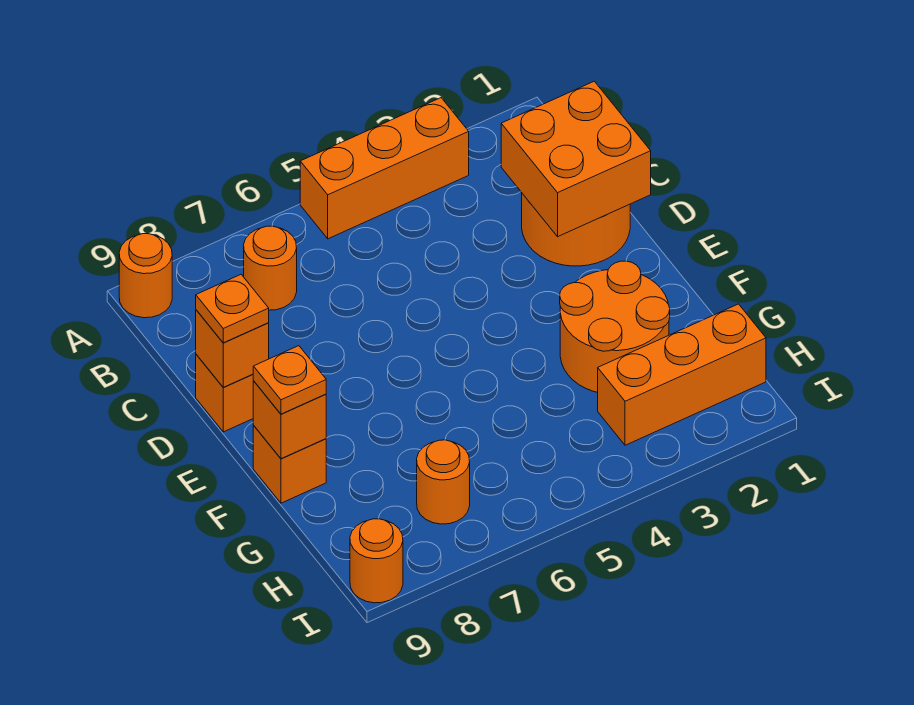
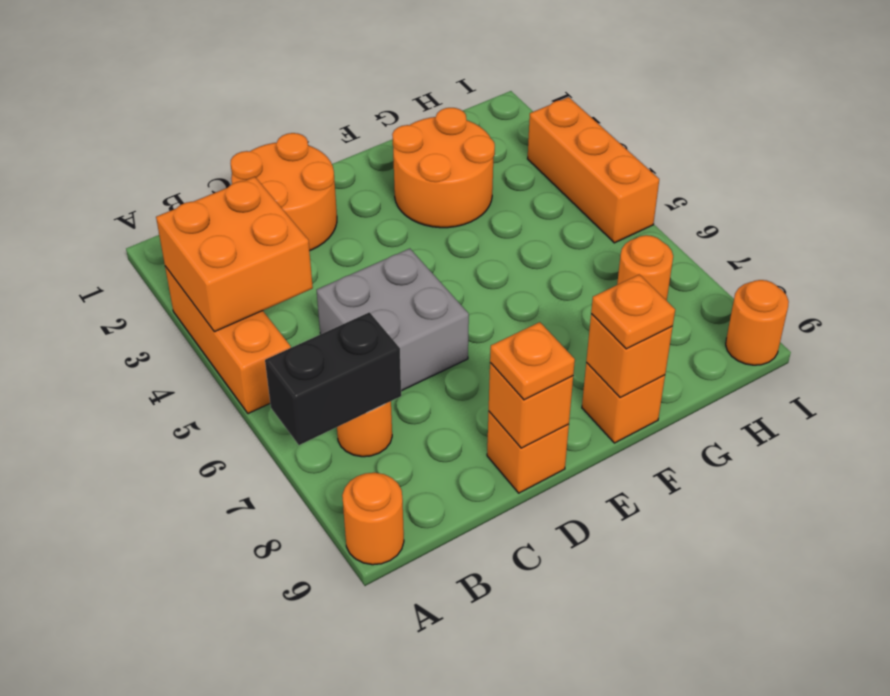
none -> black brick A7:B7 level 2
orange brick C1:D2 level 2 -> orange brick A3:B4 level 2
none -> grey brick C5:D6 level 1
orange brick H1:H3 level 1 -> orange brick I3:I5 level 1

